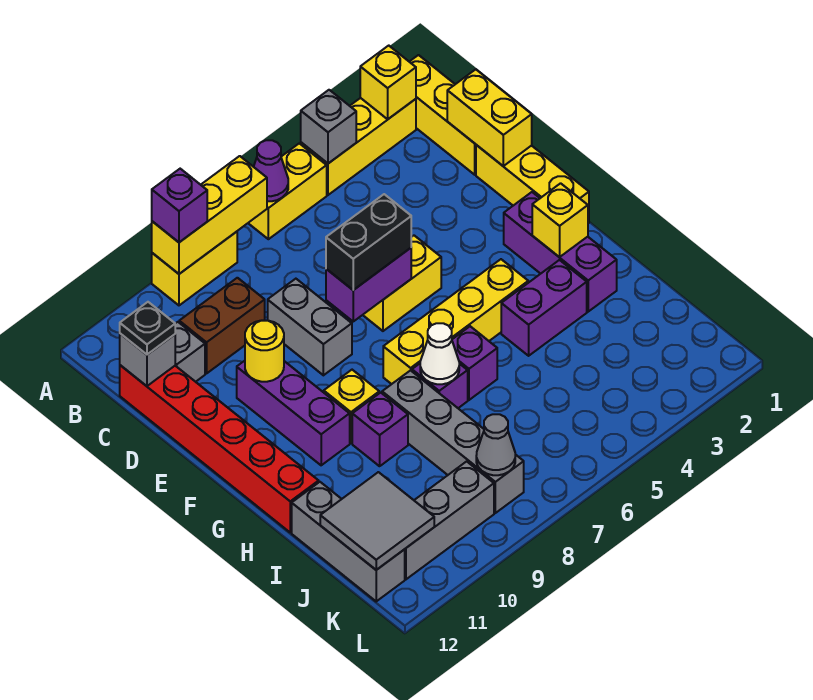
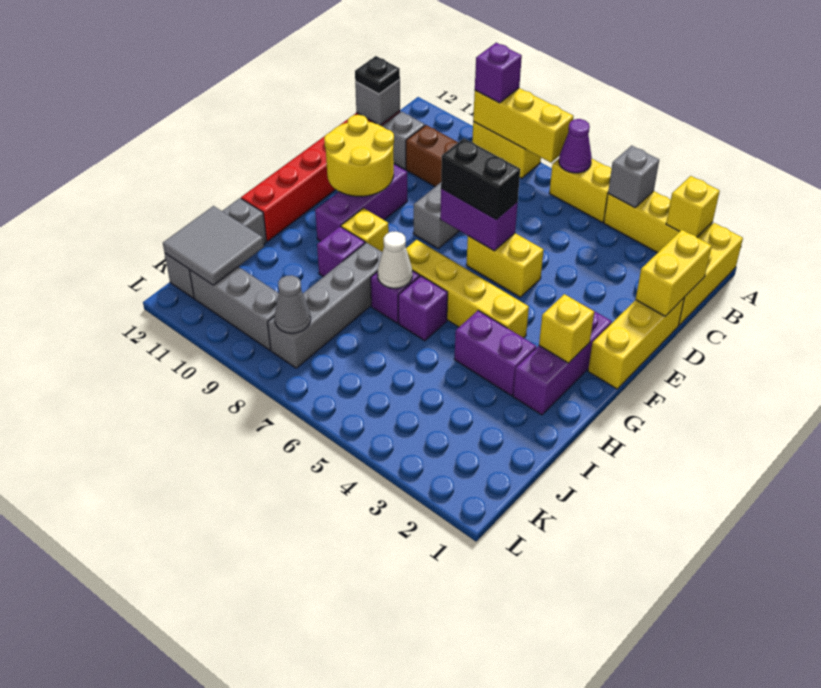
yellow round brick E10 level 2 -> yellow round brick E10:F11 level 2

